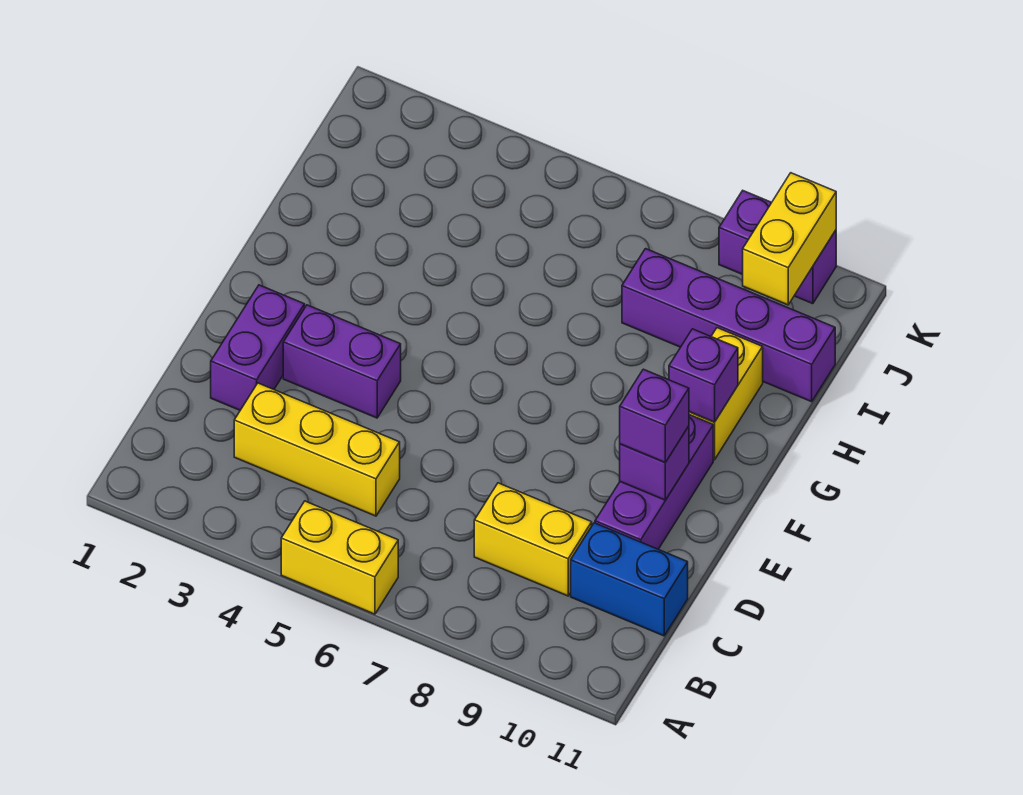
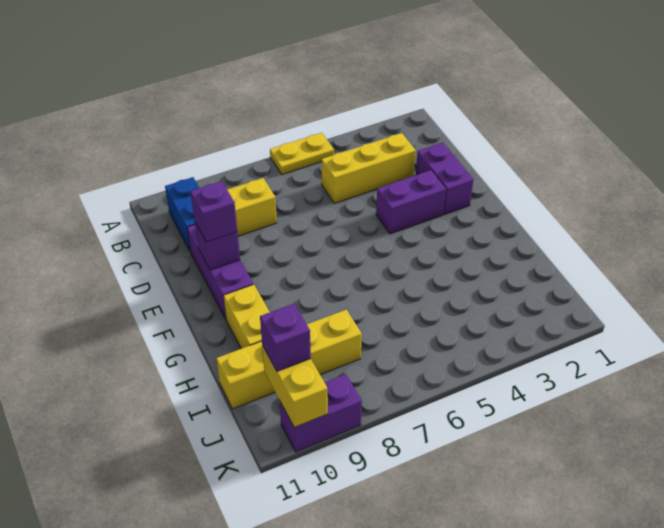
yellow brick A5:A6 level 1 -> yellow plate A5:A6 level 1
blue brick C10:C11 level 1 -> blue brick B10:C10 level 1
purple brick G10 level 2 -> purple brick J10 level 3
purple brick I8:I11 level 1 -> yellow brick I8:I11 level 1

